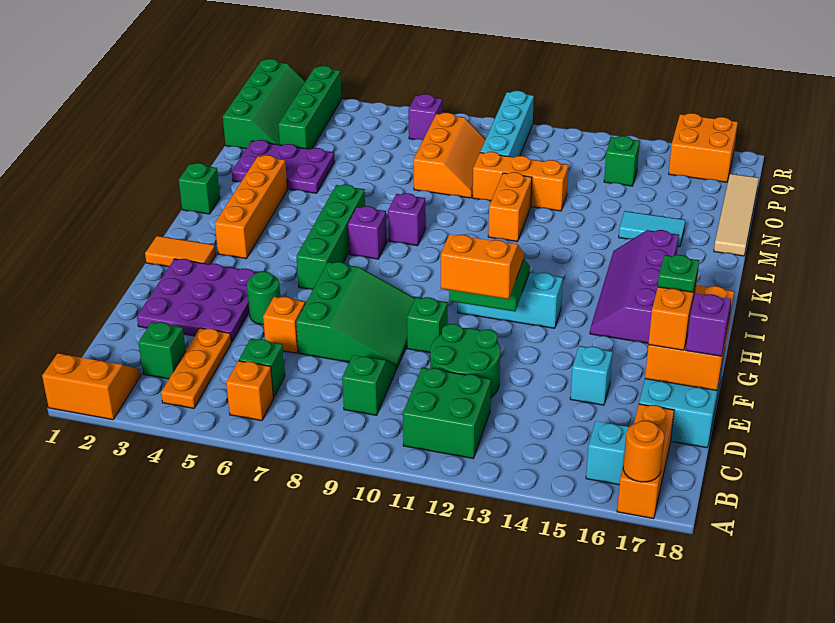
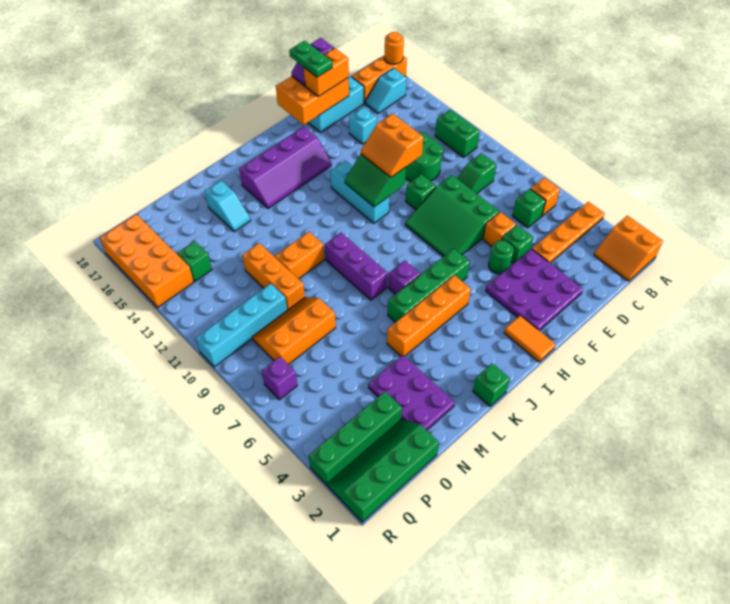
orange plate B4:D4 level 1 -> orange plate A4:D4 level 1
green brick B11:C12 level 1 -> green brick B11:B12 level 1
green brick C3 level 1 -> green brick E5 level 1
green slope E7:G9 level 1 top 7 -> green slope E7:G9 level 1 top E
green plate F17 level 4 -> green plate F17:F18 level 4
orange brick I3:L3 level 1 -> orange brick I5:L5 level 1
purple brick K8 level 1 -> purple brick K8:K10 level 1
cyan tile M15:M16 level 1 -> cyan slope M15:M16 level 1 top 16
tan tile M18:P18 level 1 -> none
orange brick Q16:R17 level 1 -> orange brick Q14:R17 level 1

